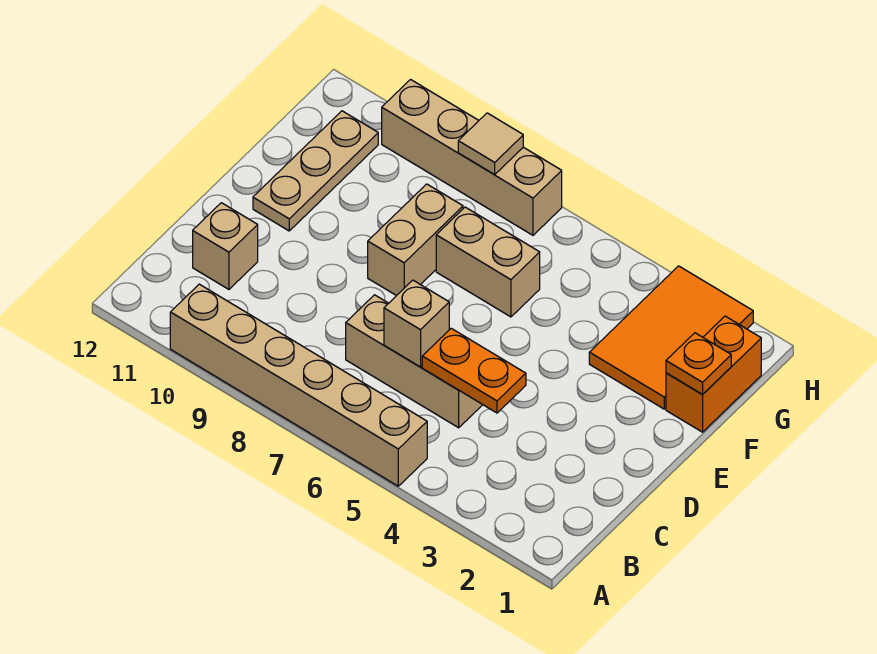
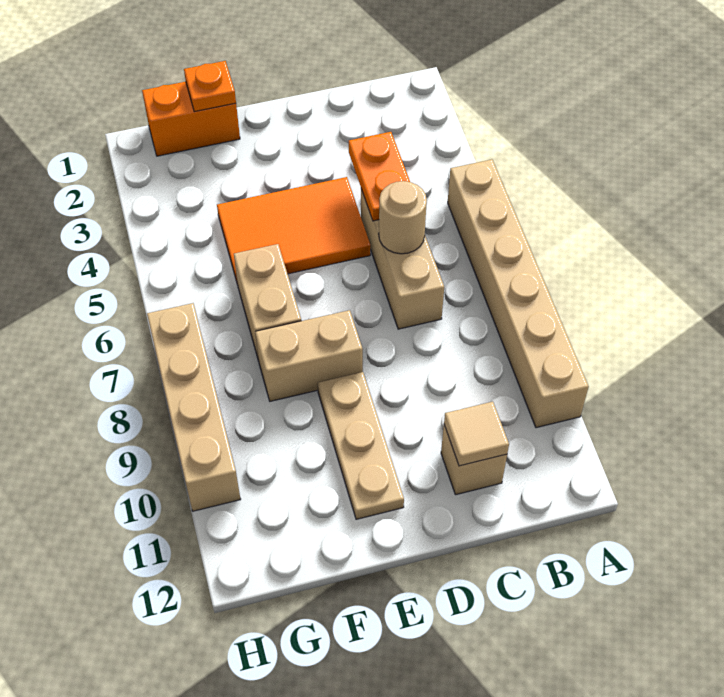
tan brick C6 level 2 -> tan round brick C6 level 2
tan plate E11:G11 level 1 -> tan plate E9:E11 level 1
orange tile F2:H3 level 1 -> orange tile D4:F5 level 1
tan tile H8 level 2 -> tan tile C11 level 2

